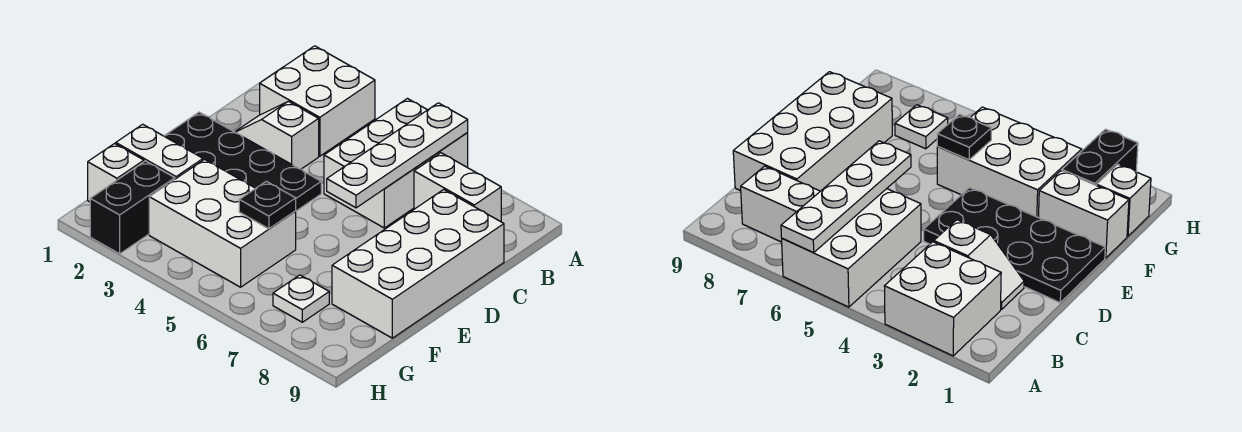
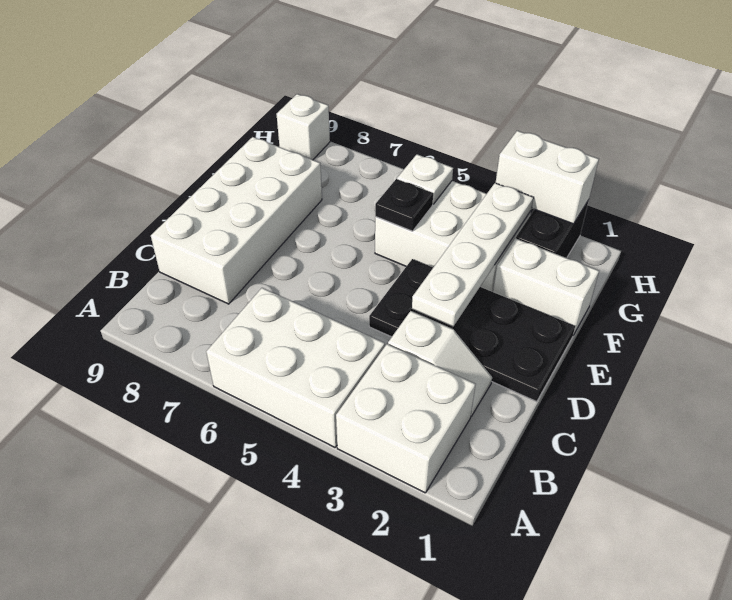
white brick A5:C6 level 1 -> white brick A4:B6 level 1
white plate A6:D6 level 2 -> white plate D3:G3 level 2
white brick B7:B8 level 1 -> white brick H2:H3 level 2
white brick G1 level 1 -> white brick H9 level 1
white plate G7 level 1 -> white plate G5 level 2

